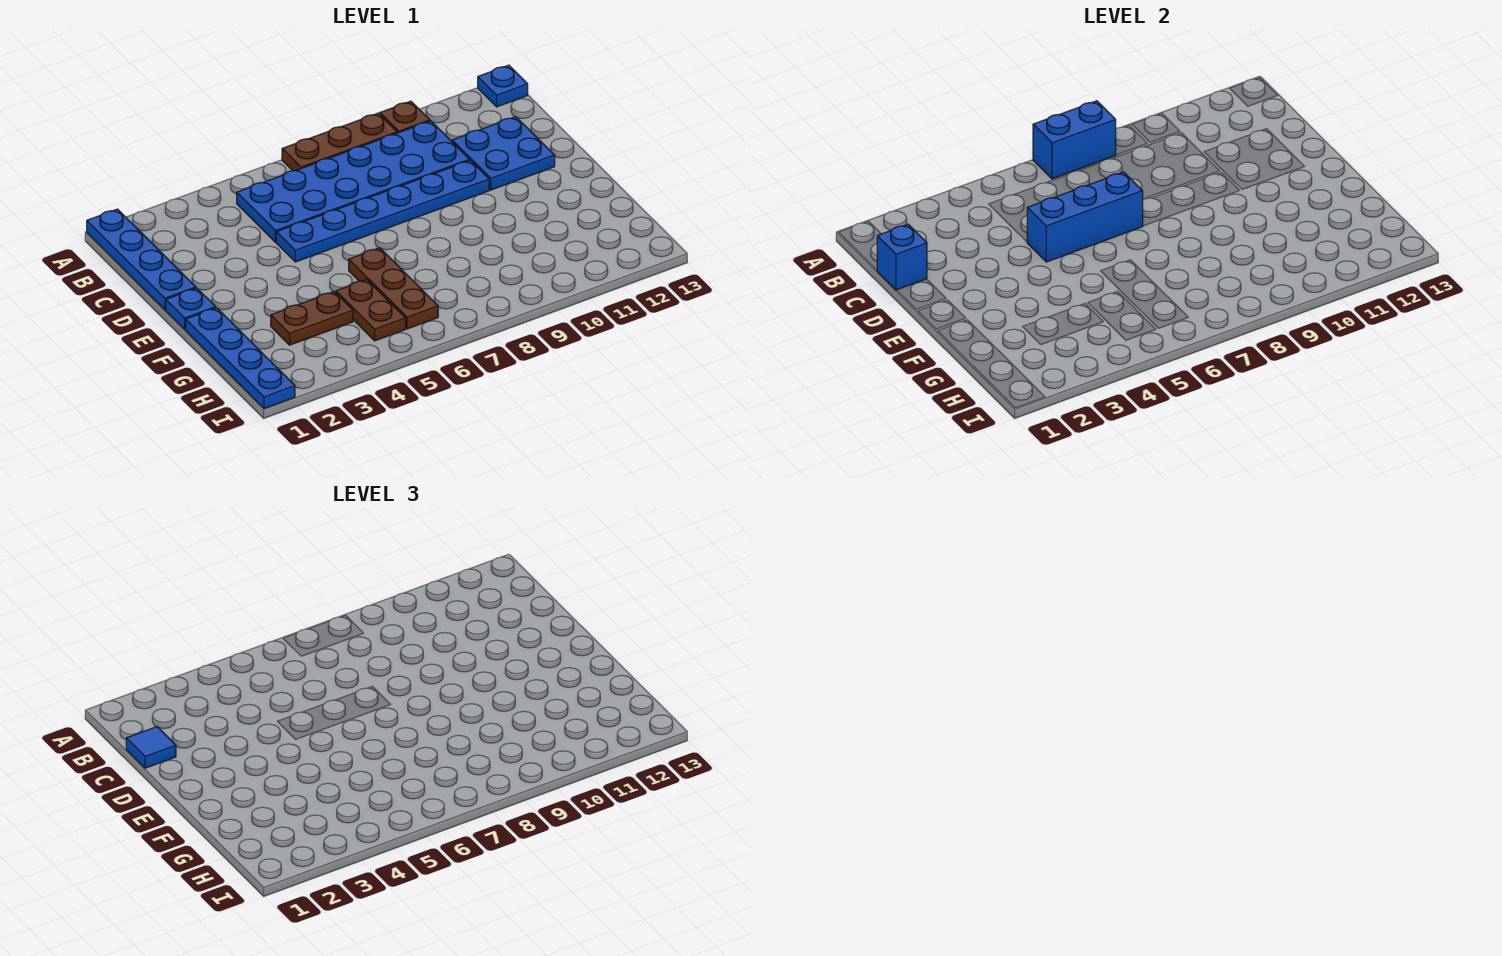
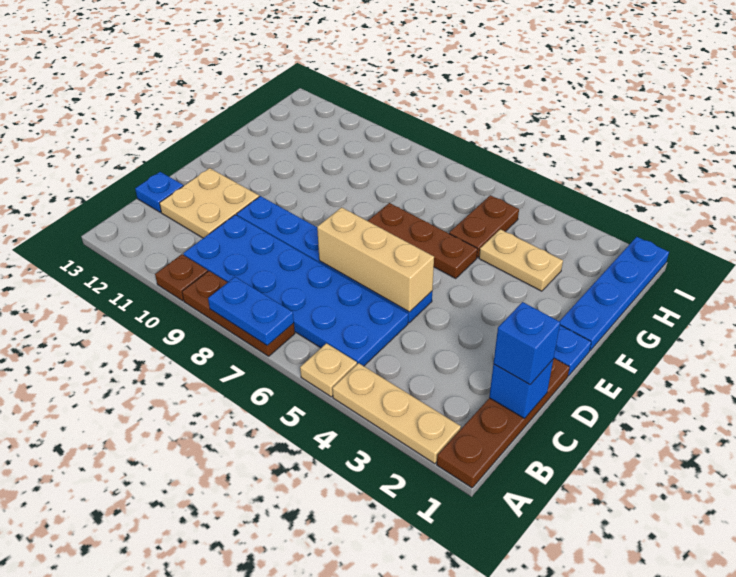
blue plate A1:D1 level 1 -> brown plate A1:D1 level 1
none -> tan plate A2:A4 level 1
none -> tan plate A5 level 1
blue brick A7:A8 level 2 -> blue plate A7:A8 level 2
blue plate A13 level 1 -> blue plate C13 level 1
blue tile C1 level 3 -> blue brick C1 level 3
blue plate C11:D12 level 1 -> tan plate C11:D12 level 1
blue brick D5:D7 level 2 -> tan brick D5:D7 level 2
brown plate F6:H6 level 1 -> brown plate F5:F7 level 1
brown plate G3:G4 level 1 -> tan plate G3:G4 level 1

